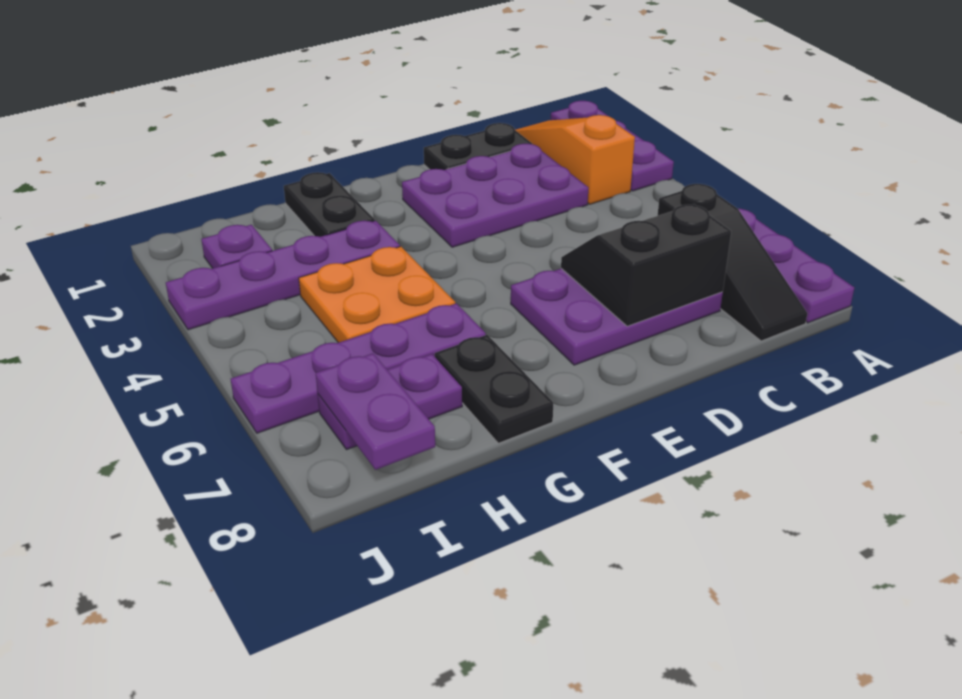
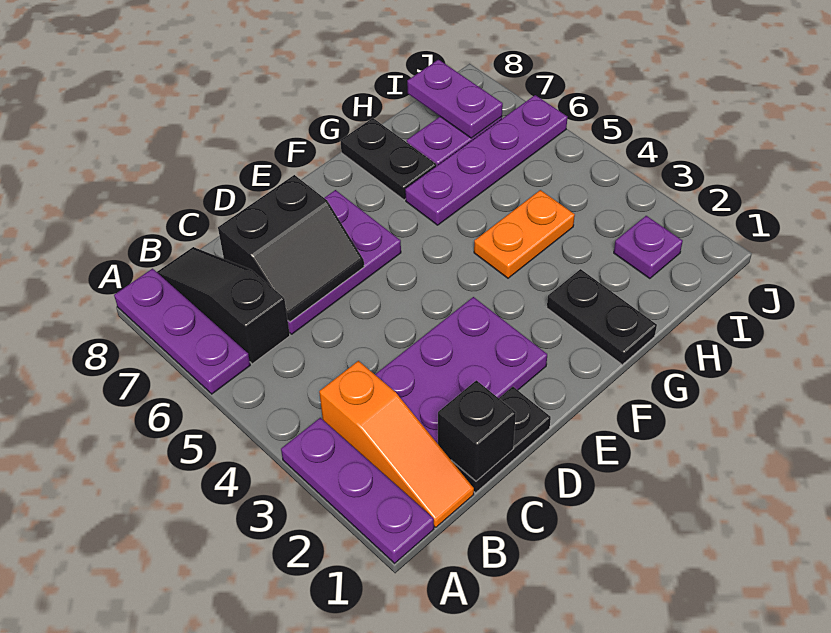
none -> black brick C1 level 2
purple plate G3:J3 level 1 -> none
orange plate G4:H5 level 1 -> orange plate G4:H4 level 1

